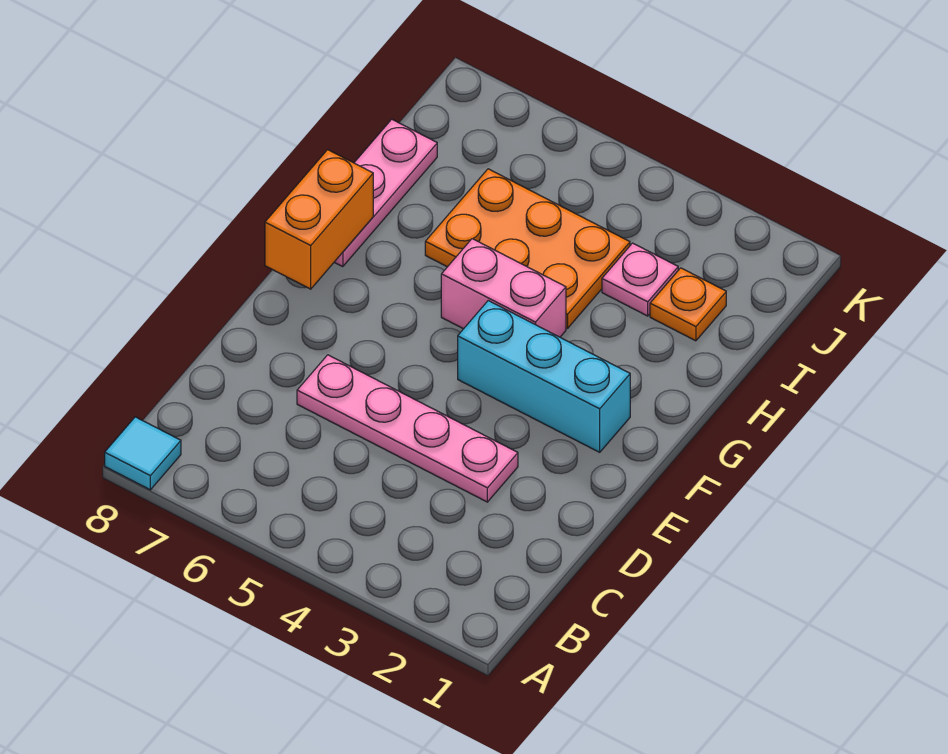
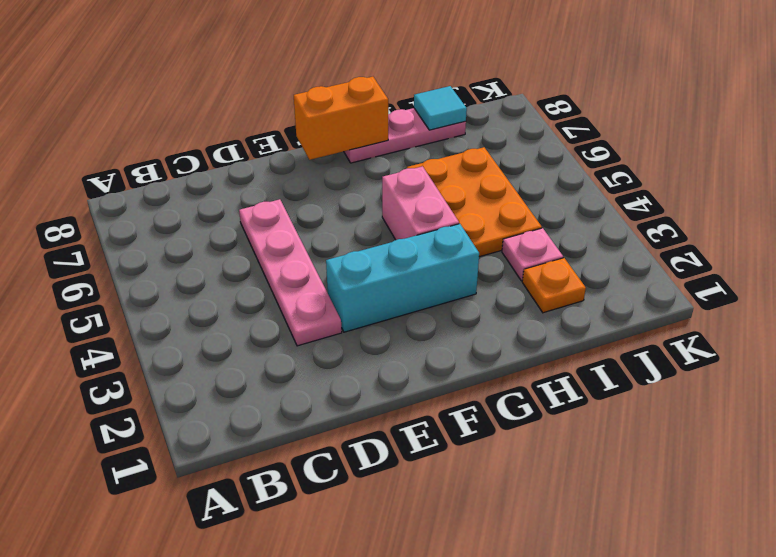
cyan tile A8 level 1 -> cyan tile I8 level 2
cyan brick F2:F4 level 1 -> cyan brick E3:G3 level 1

